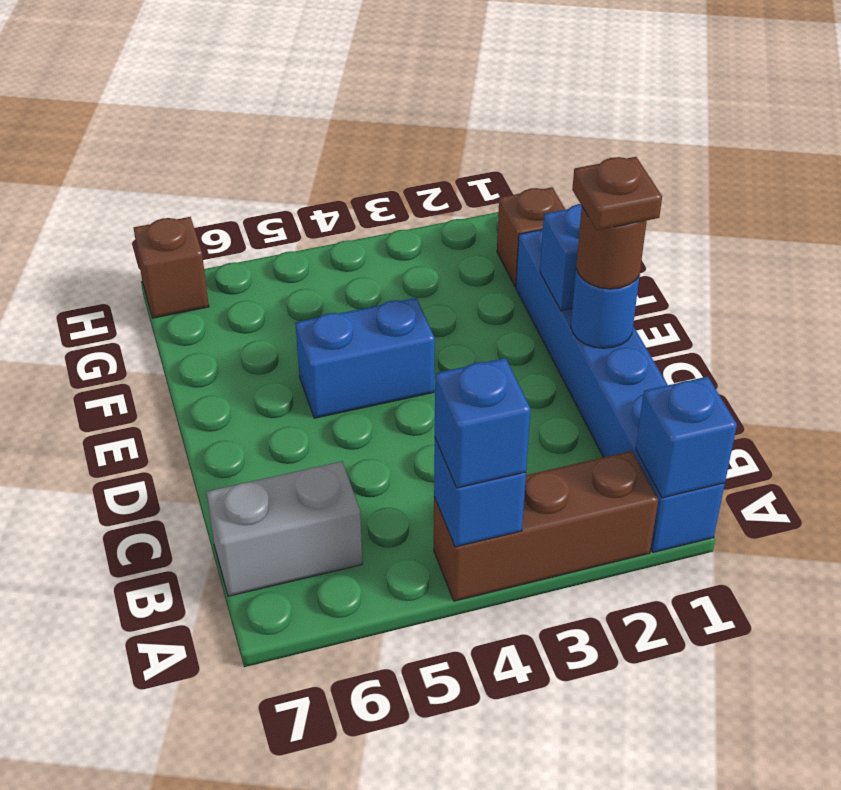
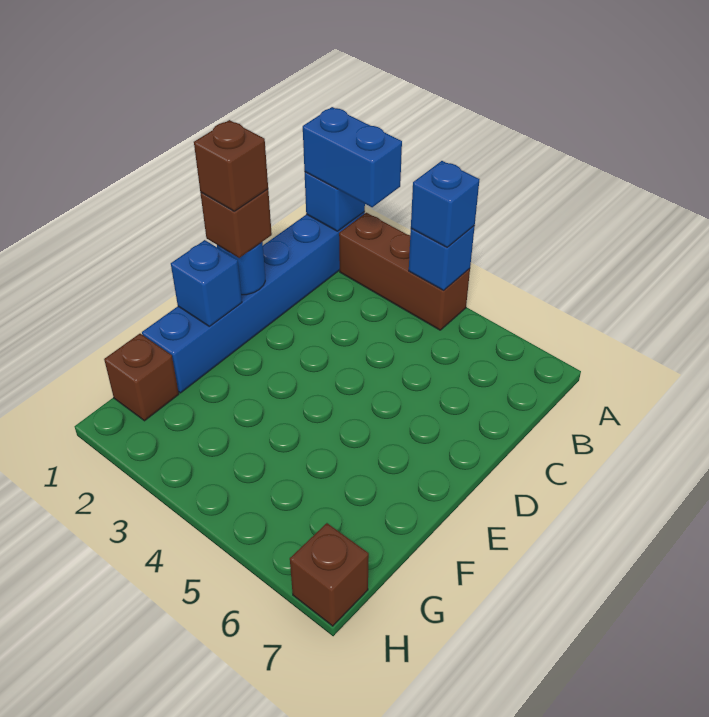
grey brick B6:B7 level 1 -> none
brown round brick D1 level 3 -> brown brick D1 level 3
brown plate D1 level 4 -> brown brick D1 level 4
blue brick E4:E5 level 1 -> blue brick A1:A2 level 3

